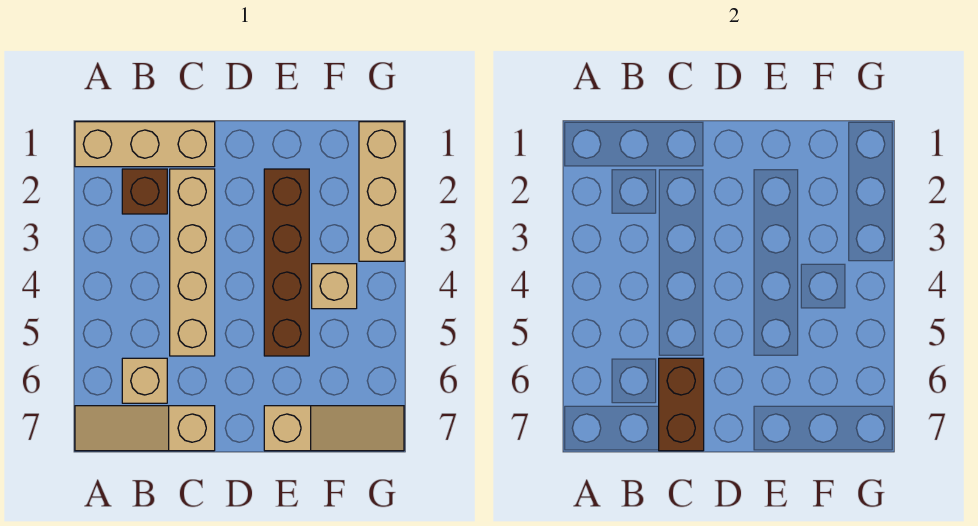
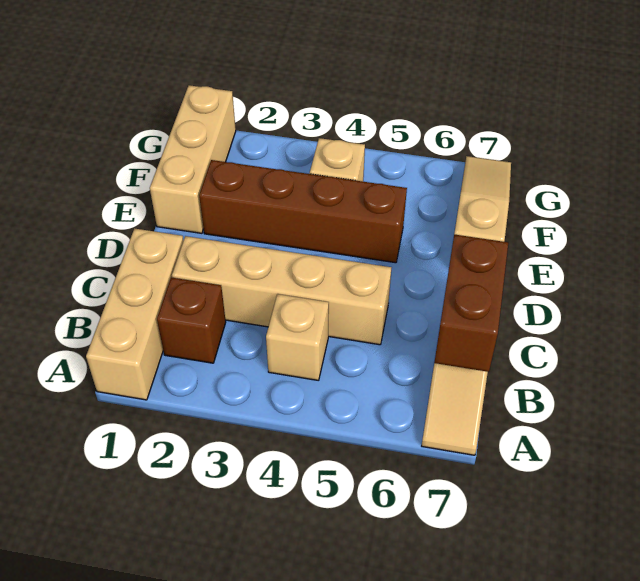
tan brick B6 level 1 -> tan brick B4 level 1
brown brick C6:C7 level 2 -> brown brick B7:C7 level 2
tan brick G1:G3 level 1 -> tan brick E1:G1 level 1

